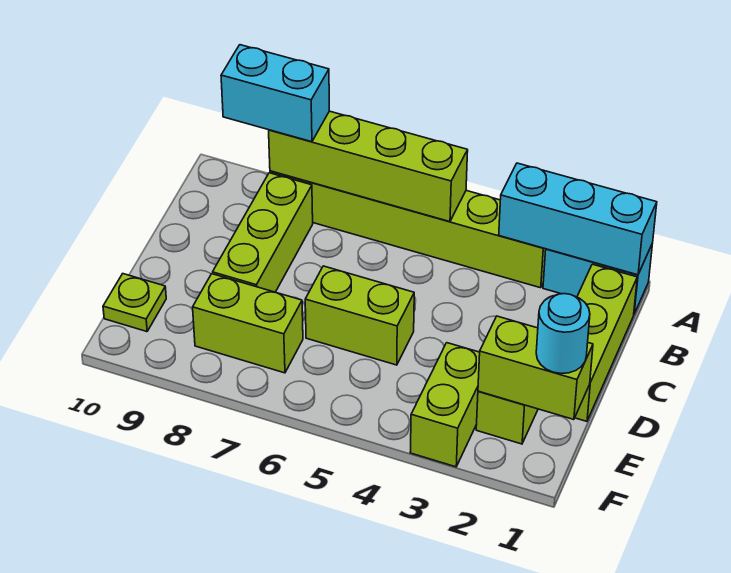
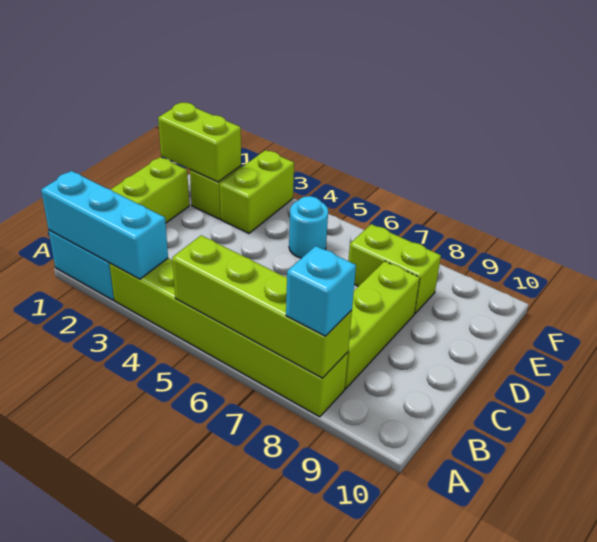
cyan brick A8:A9 level 3 -> cyan brick A8 level 3
lime brick D5:D6 level 1 -> none
cyan round brick E1 level 3 -> cyan round brick E5 level 1
lime plate E10 level 1 -> none

